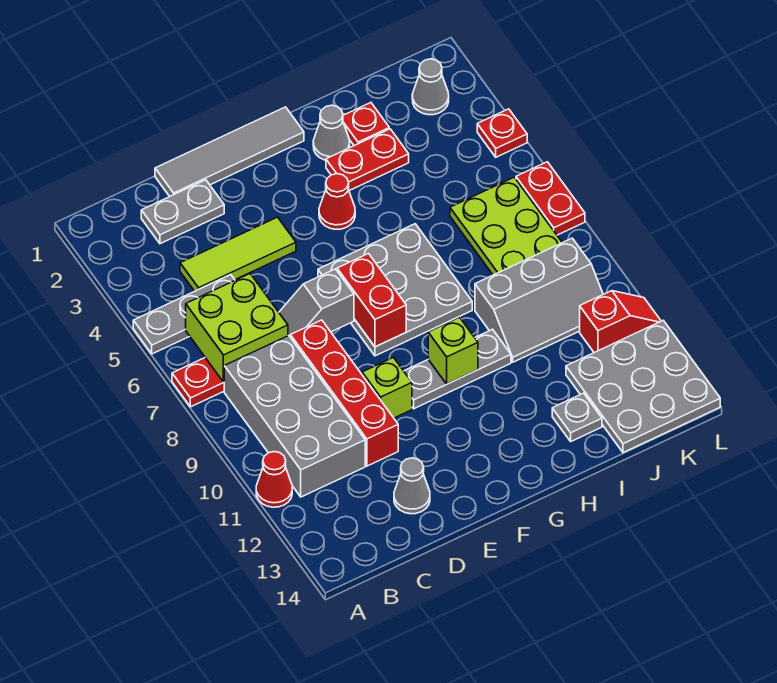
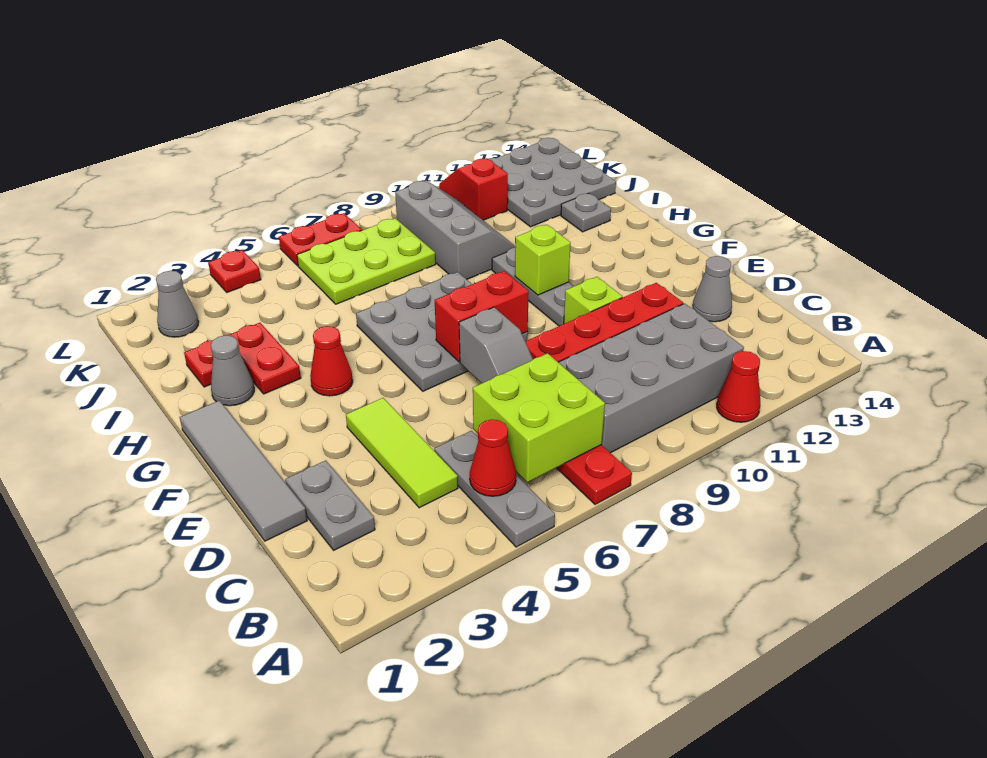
none -> red cone B5 level 2

